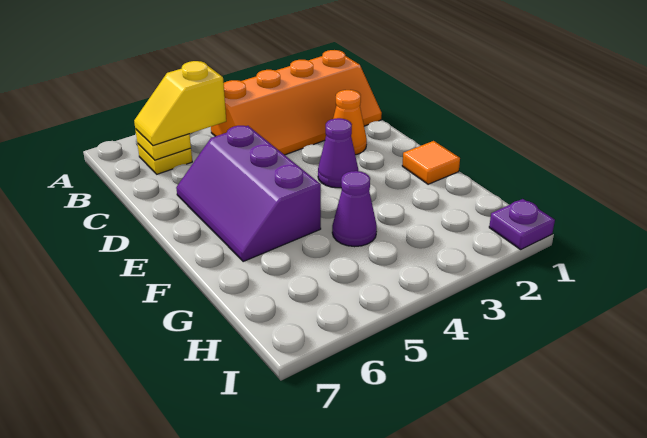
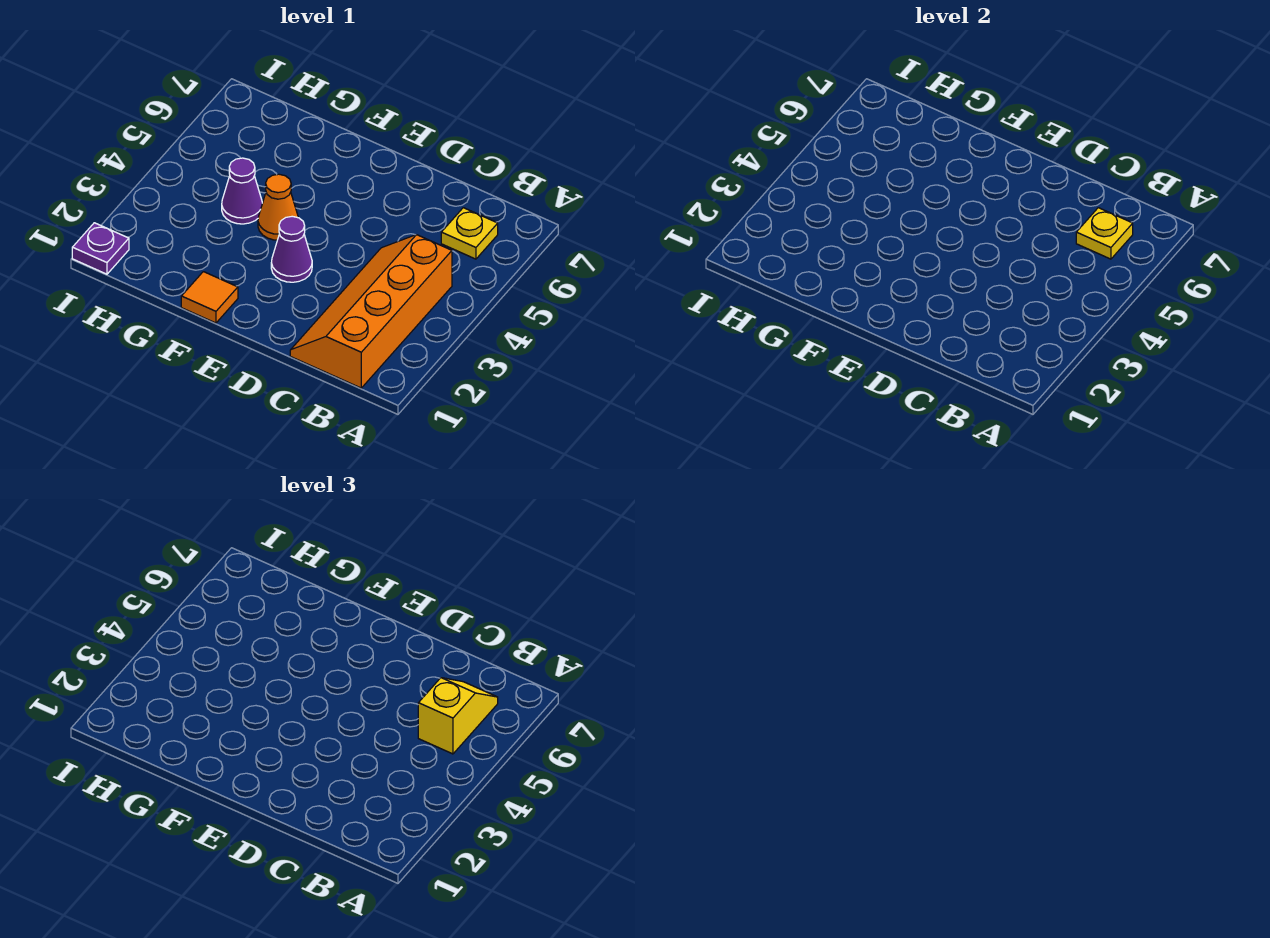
orange cone D2 level 1 -> orange cone F4 level 1
purple slope D5:F6 level 1 top 5 -> none

